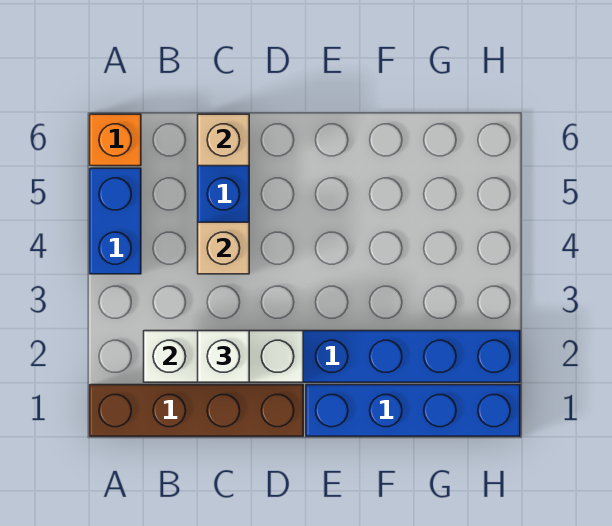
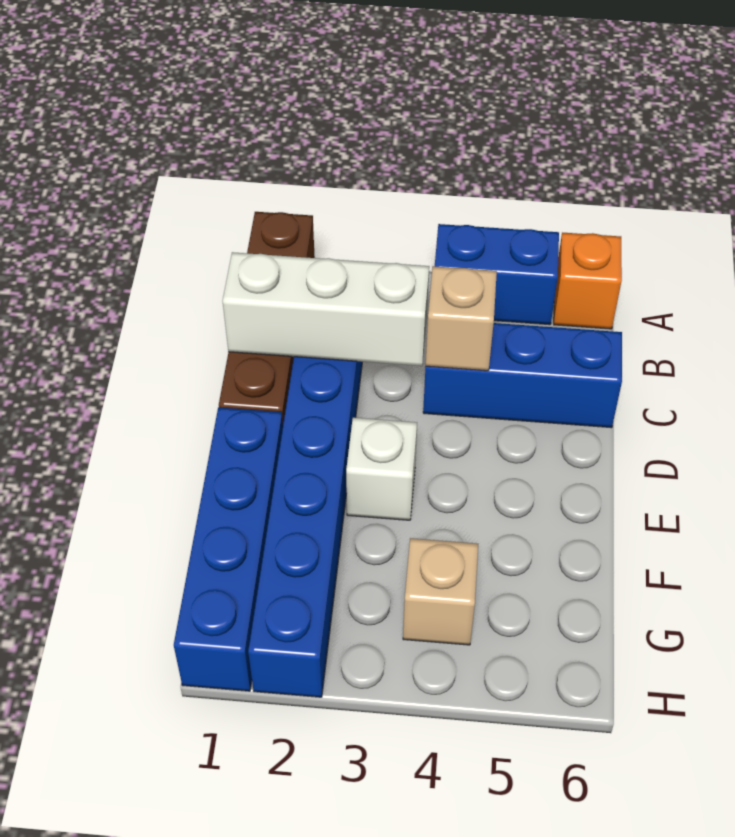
white brick B2:D2 level 2 -> white brick C1:C3 level 2
white brick C2 level 3 -> white brick E3 level 1
tan brick C6 level 2 -> tan brick G4 level 1

